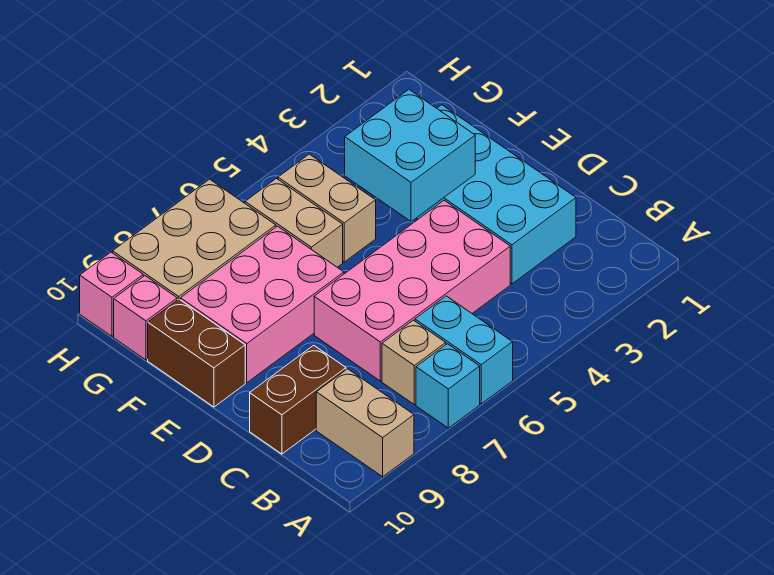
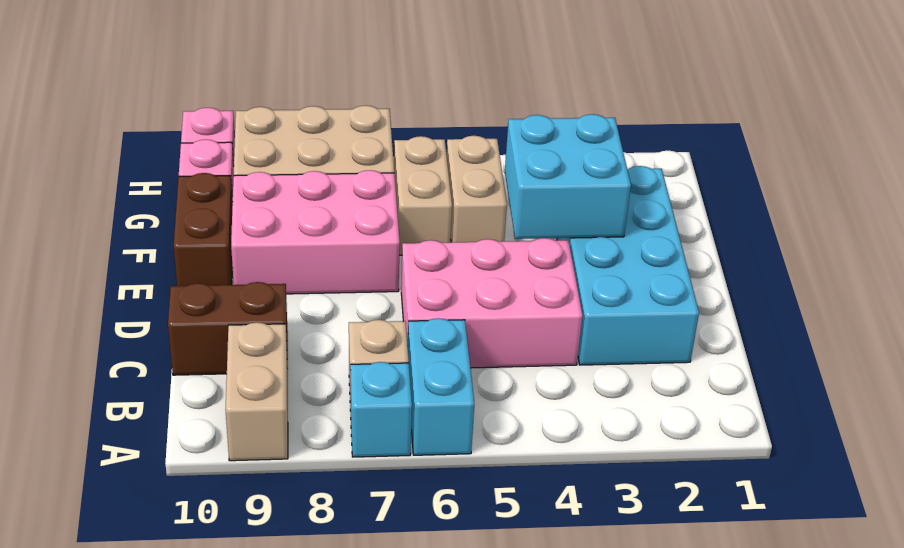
pink brick C4:D7 level 1 -> pink brick C4:D6 level 1

